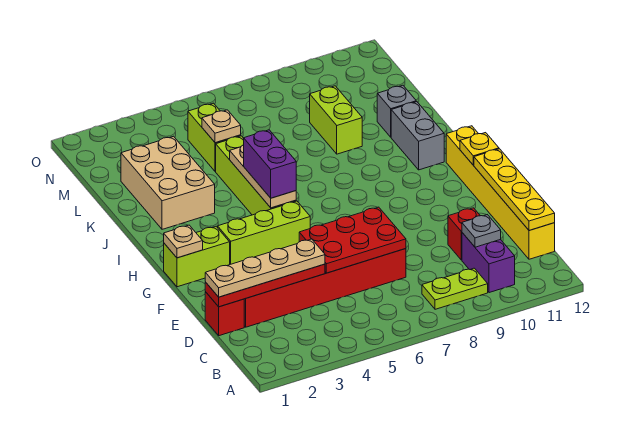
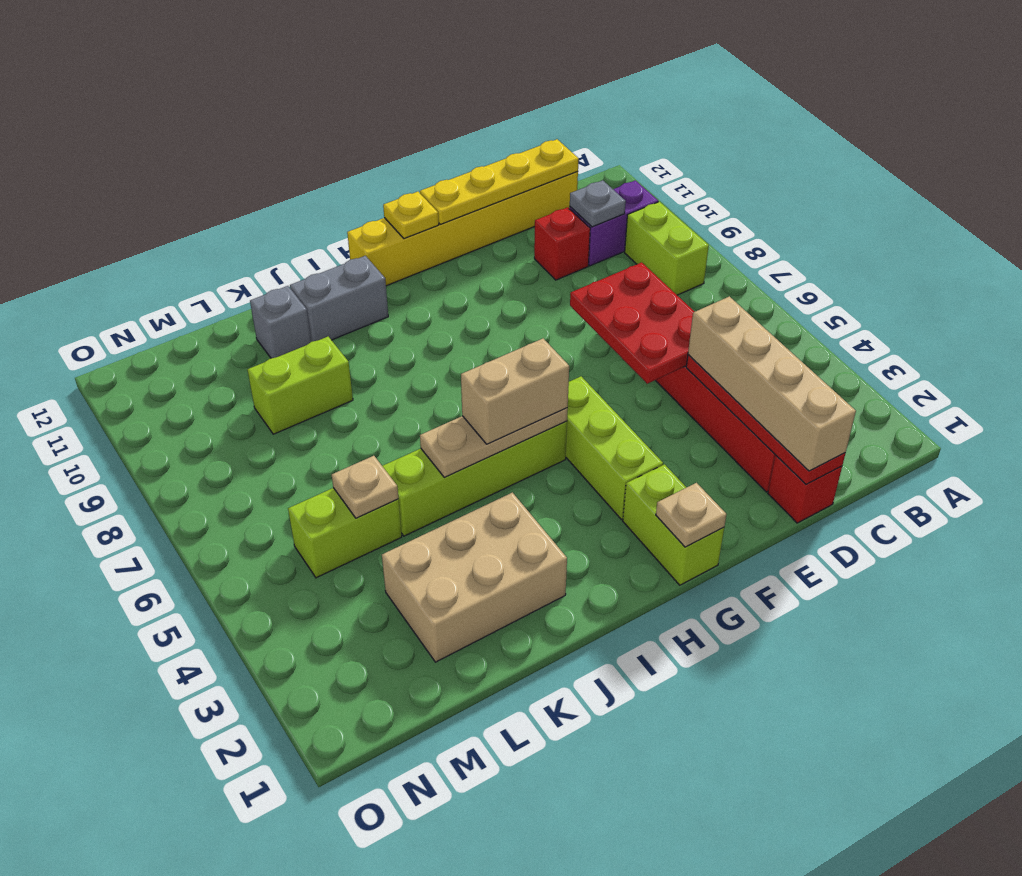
lime plate B8:B9 level 1 -> lime brick B8:B9 level 1
tan plate D1:D4 level 3 -> tan brick D1:D4 level 3
purple brick H5:I5 level 3 -> tan brick H5:I5 level 3

